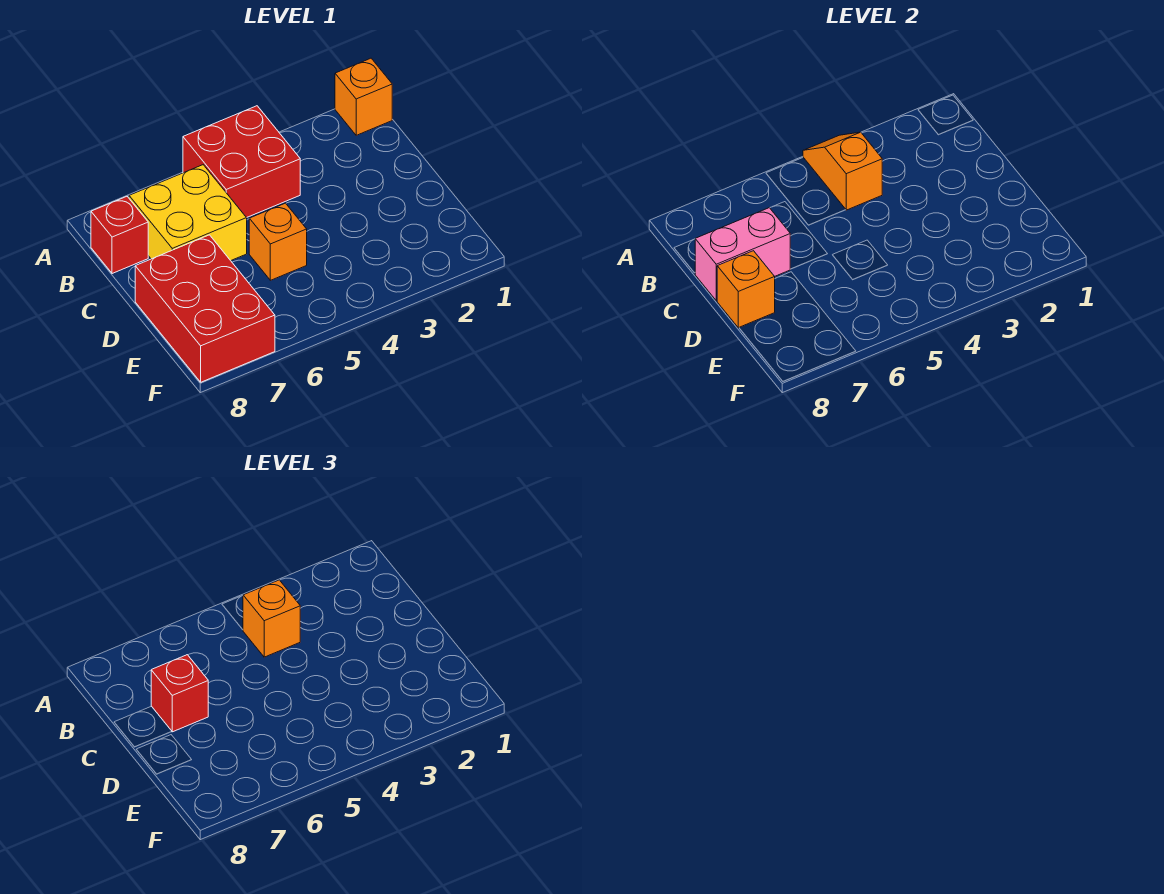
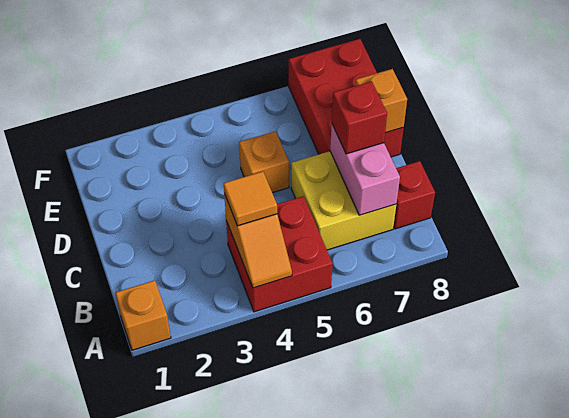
orange brick B4 level 3 -> orange tile B4 level 3
pink brick C7:C8 level 2 -> pink brick B7:C7 level 2

